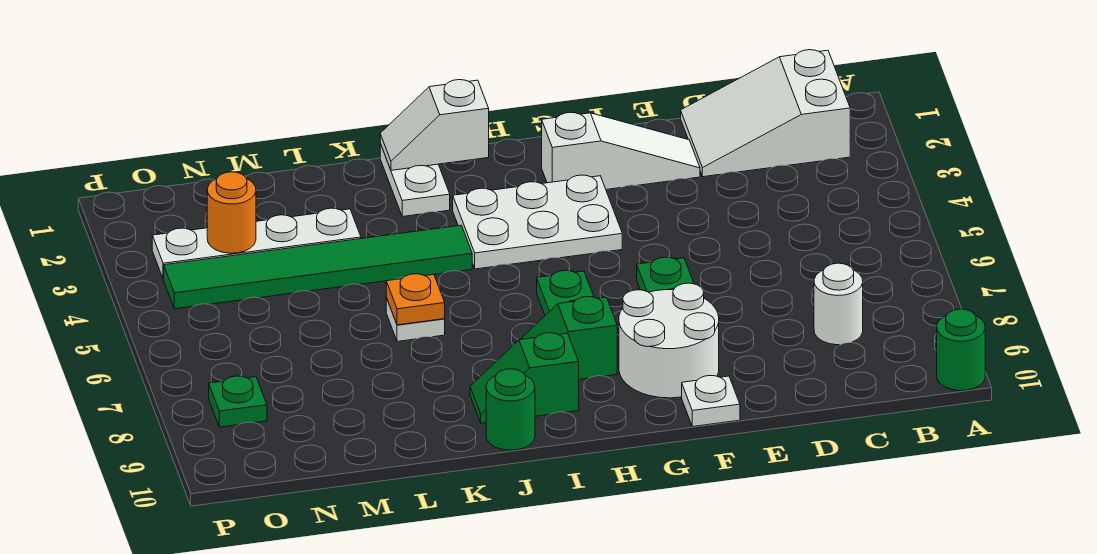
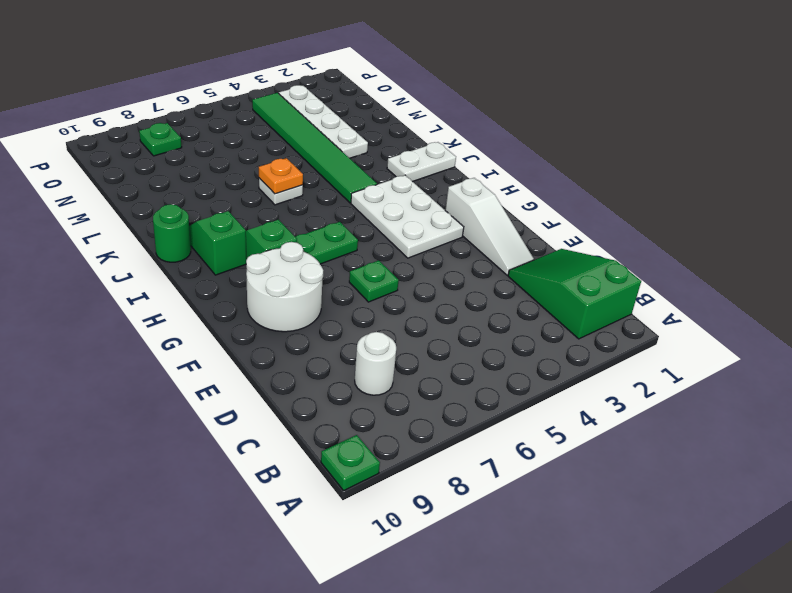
green round brick A10 level 1 -> green plate A10 level 1
white slope B1:D2 level 1 top B -> green slope B1:D2 level 1 top B
white plate F10 level 1 -> none
white slope I1:J1 level 2 top I -> none
orange round brick N3 level 2 -> none

